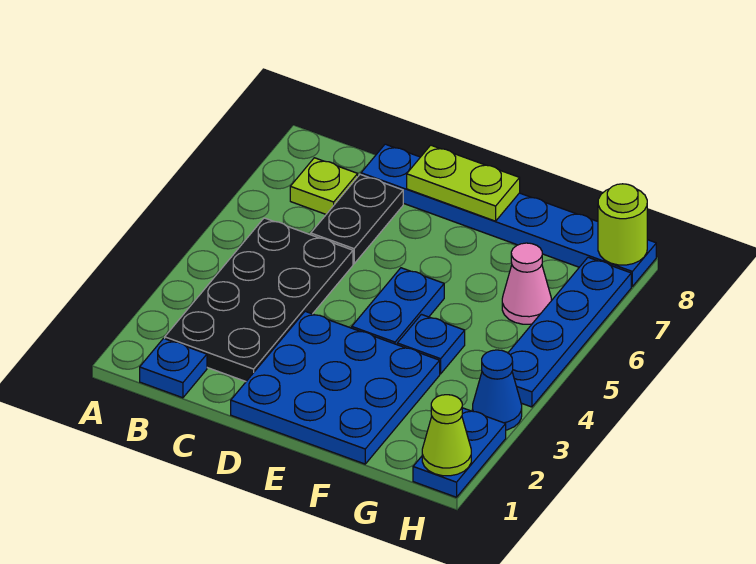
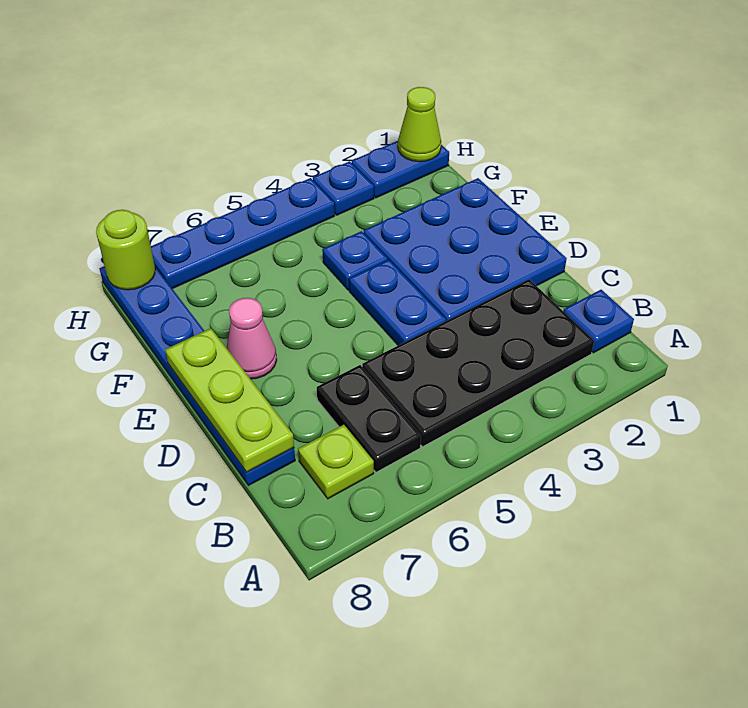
black plate C6:C7 level 1 -> black plate B6:C6 level 1
lime plate D8:E8 level 2 -> lime plate C8:E8 level 2
blue plate E4:E5 level 1 -> blue plate D4:E4 level 1
pink cone G6 level 1 -> pink cone E7 level 1
blue cone H3 level 1 -> blue plate H3 level 1

